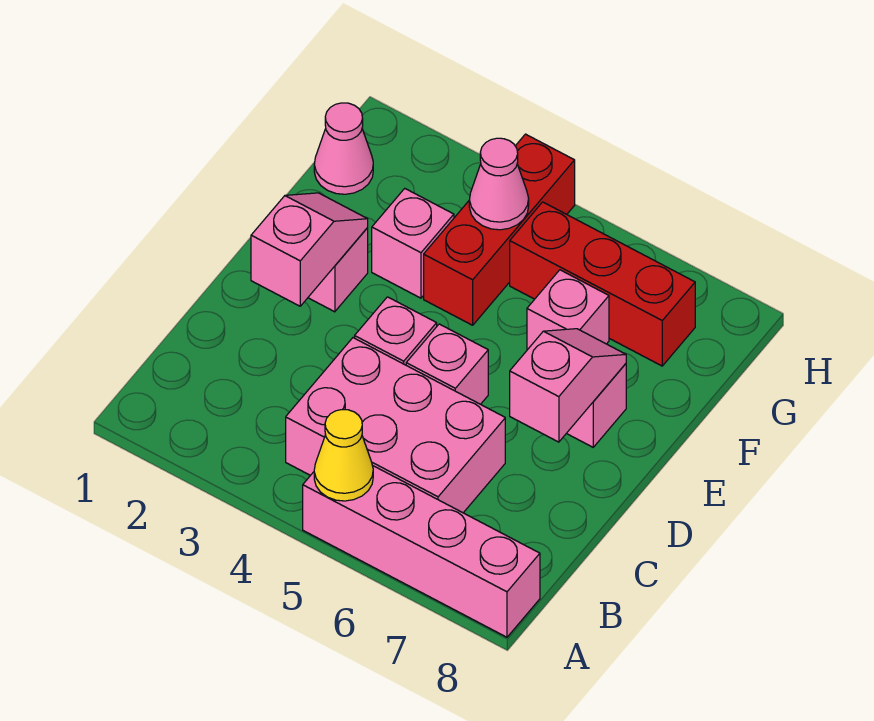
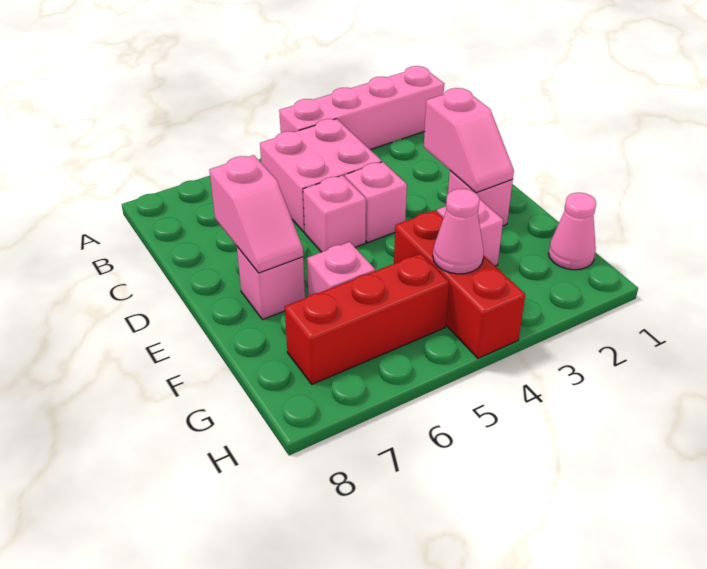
pink brick A5:A8 level 1 -> pink brick A1:A4 level 1
yellow cone A5 level 2 -> none
pink brick B4:C6 level 1 -> pink brick B4:C5 level 1

